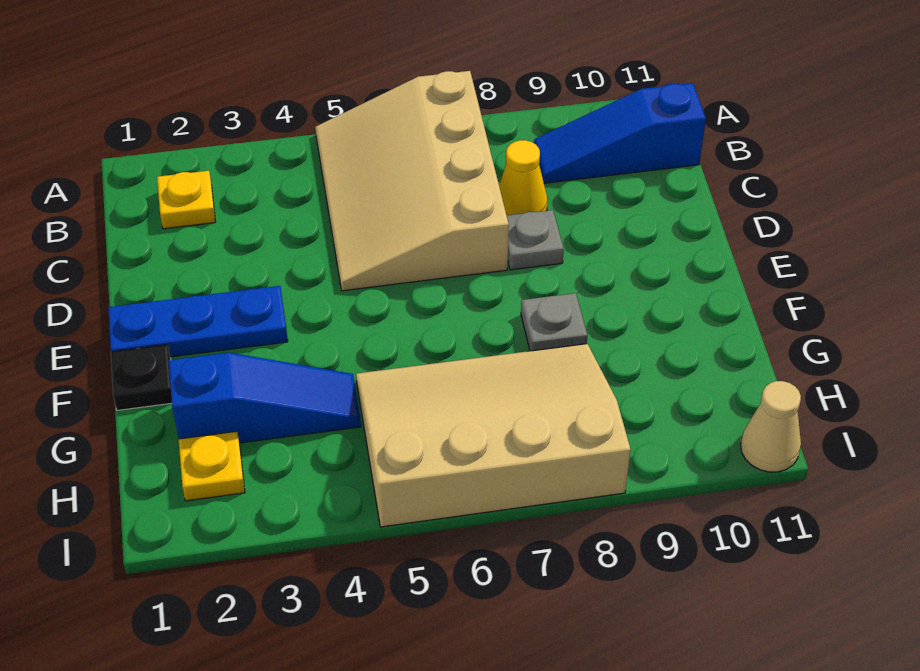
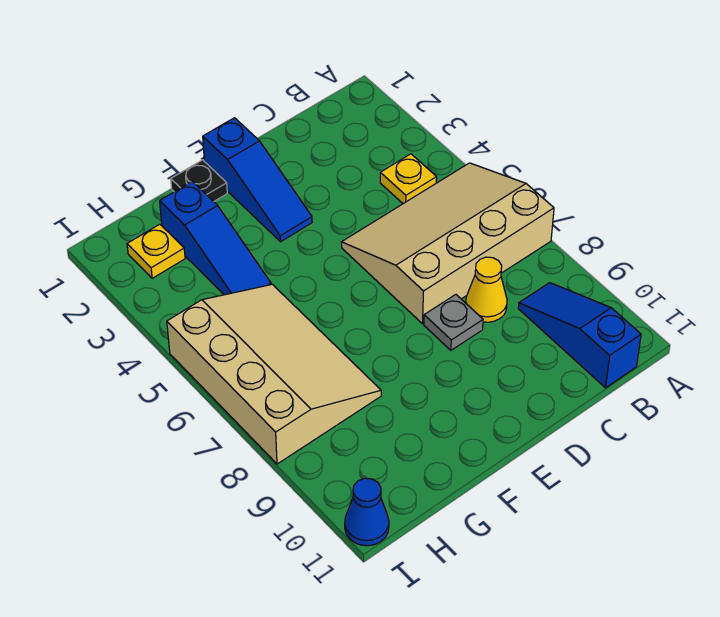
yellow plate B2 level 1 -> yellow plate B4 level 1
blue plate E1:E3 level 1 -> blue slope E1:E3 level 1 top 1
grey plate F8 level 1 -> none
tan cone I11 level 1 -> blue cone I11 level 1

